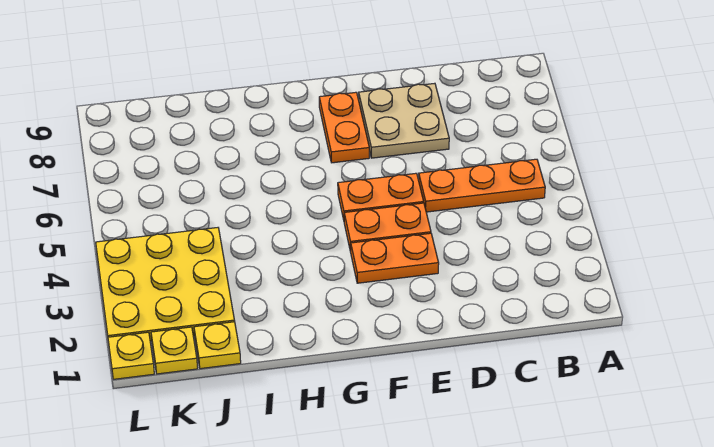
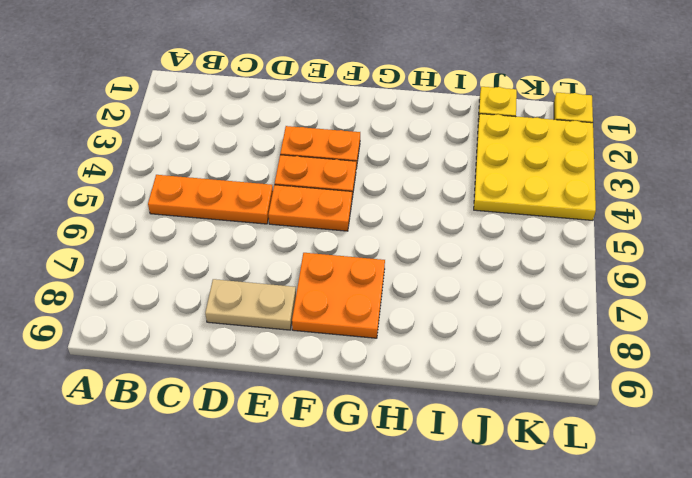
tan plate D7:E8 level 1 -> tan plate D8:E8 level 1
orange plate F7:F8 level 1 -> orange plate F7:G8 level 1
yellow plate K1 level 1 -> none

